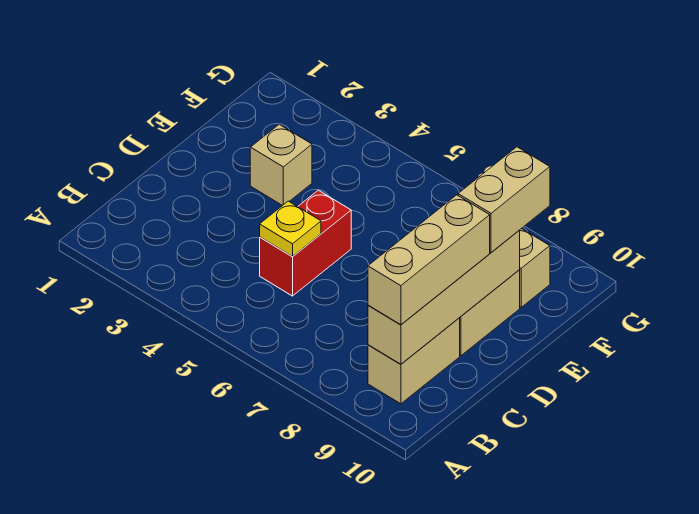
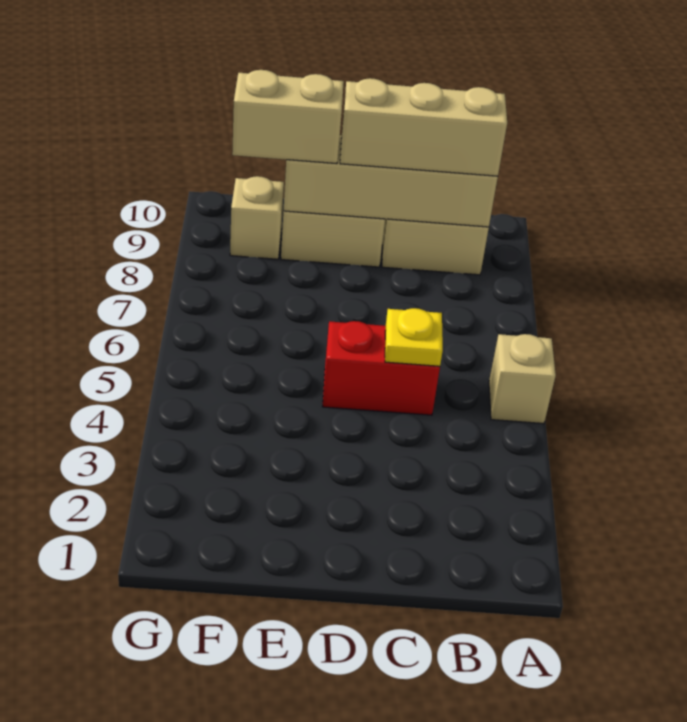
tan brick E3 level 1 -> tan brick A5 level 1

